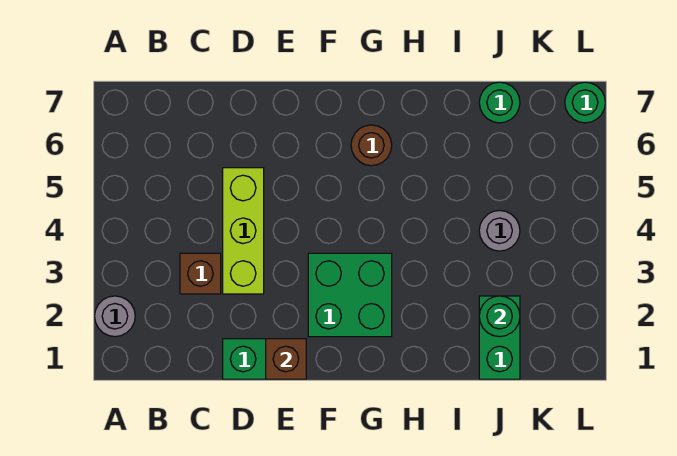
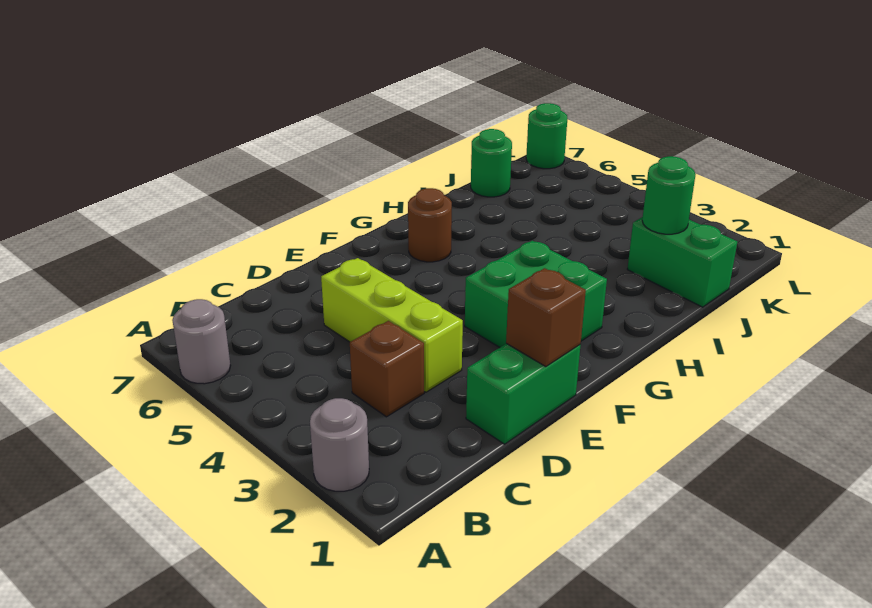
grey round brick J4 level 1 -> grey round brick A6 level 1

